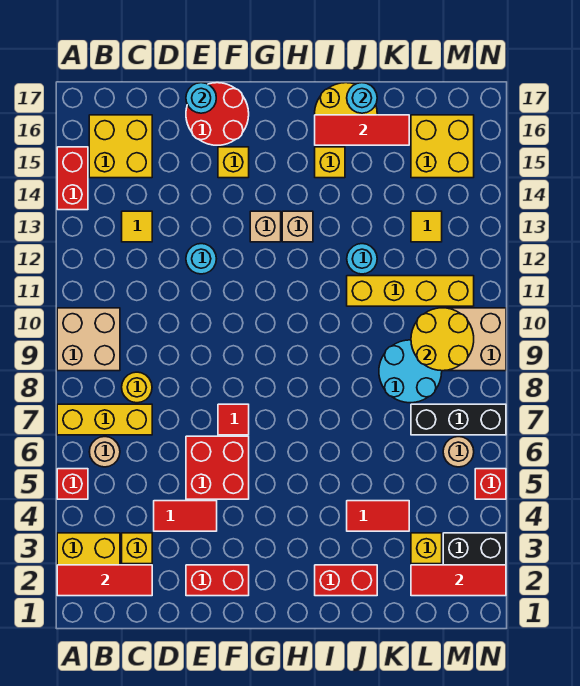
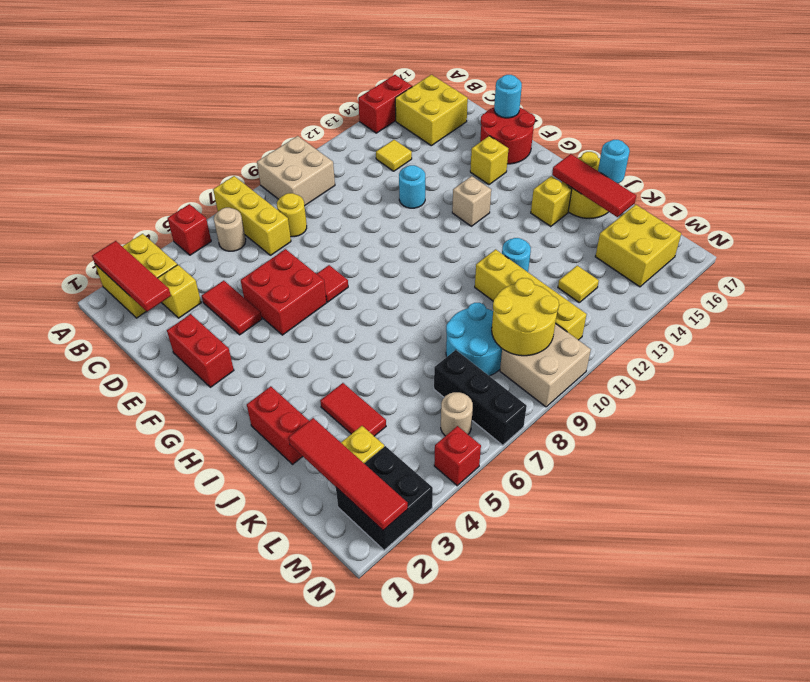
tan brick H13 level 1 -> none
red tile L2:N2 level 2 -> red tile K2:N2 level 2

